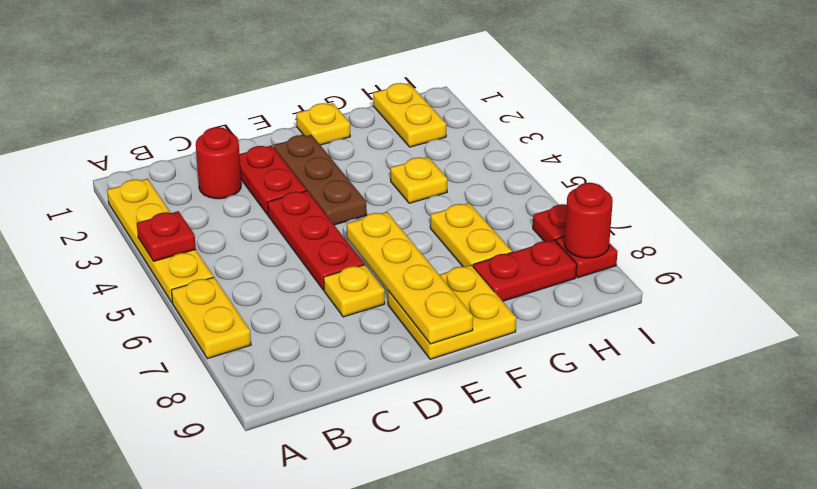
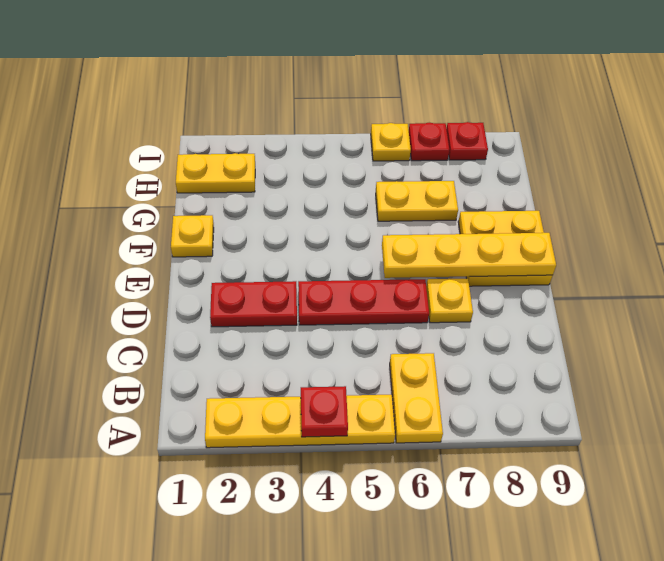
yellow plate A6:A7 level 1 -> yellow plate A6:B6 level 1
red round brick C2 level 1 -> none
brown plate E2:E4 level 1 -> none
yellow plate G4 level 1 -> yellow plate I6 level 1
red plate G8:H8 level 1 -> none
red round brick I8 level 2 -> none

